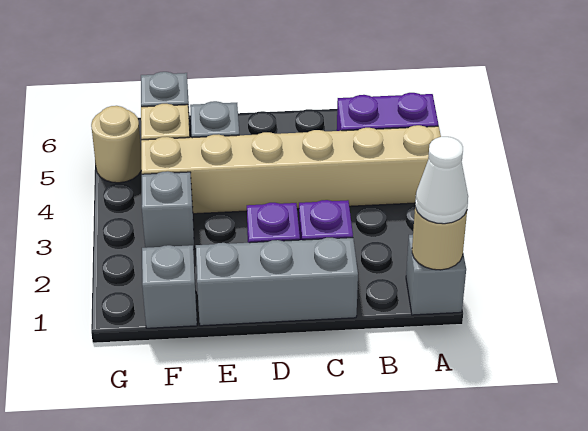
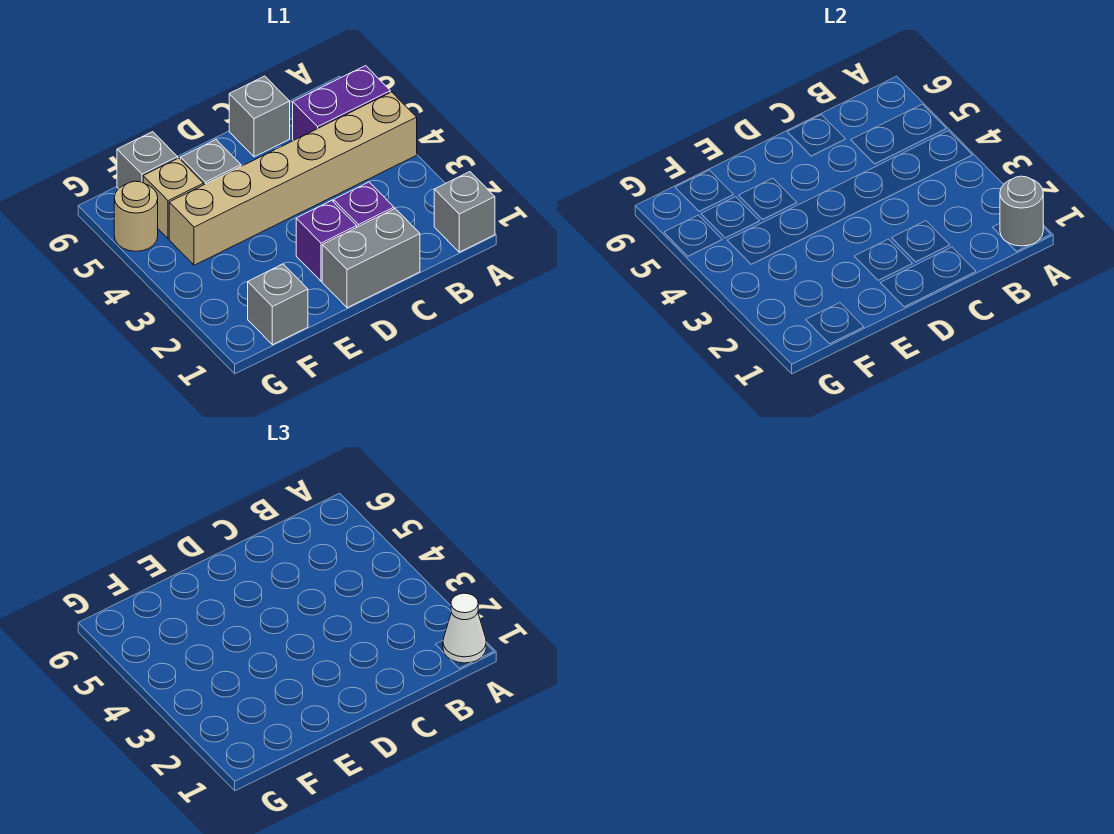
tan round brick A1 level 2 -> grey round brick A1 level 2
grey brick C1:E1 level 1 -> grey brick C1:D1 level 1
grey brick F3 level 1 -> grey brick C6 level 1

